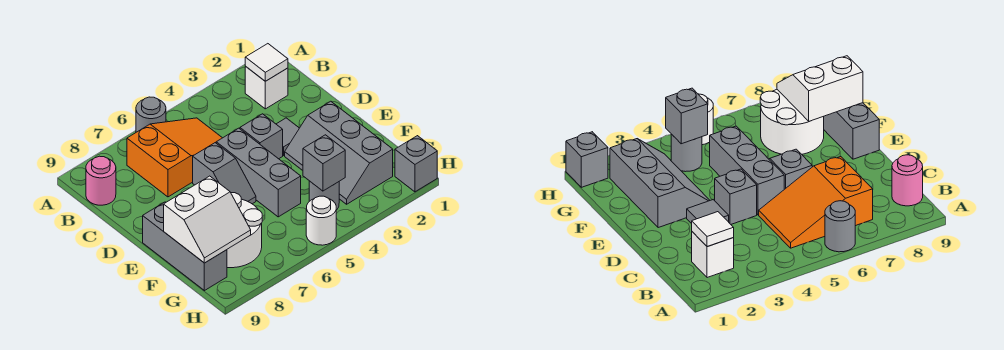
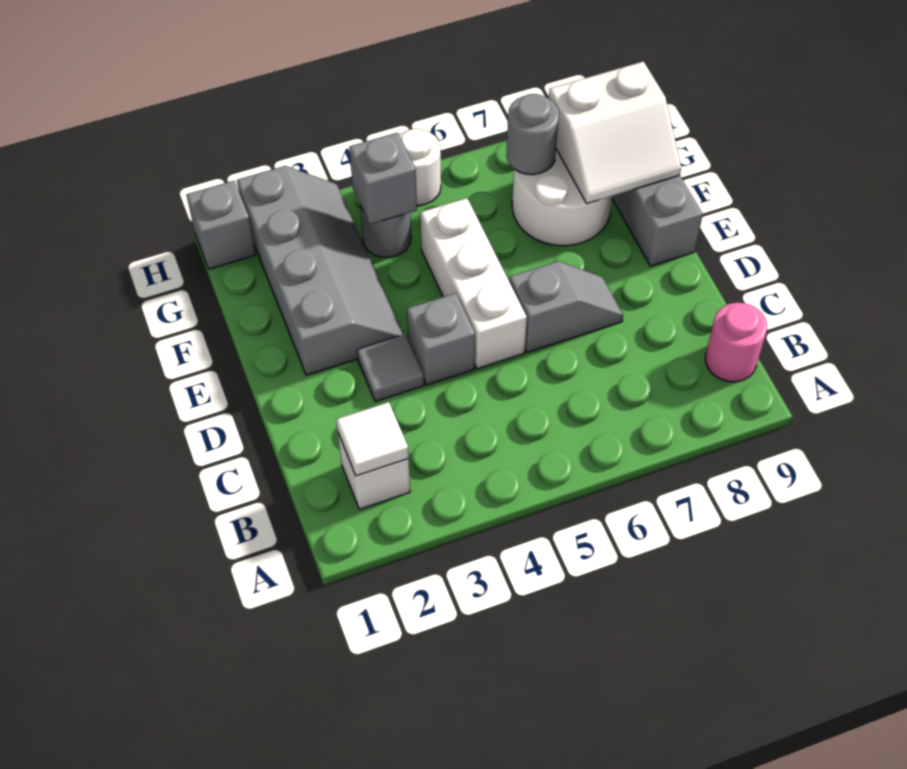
grey round brick A6 level 1 -> grey round brick G7 level 2
orange slope B5:C7 level 1 top 7 -> none
grey brick D5:F5 level 1 -> white brick D5:F5 level 1
grey slope D6:E6 level 1 top D -> grey slope D6:D7 level 1 top 6
grey slope E2:G3 level 1 top 2 -> grey slope E2:H3 level 1 top 2
white slope F8:G9 level 2 top F -> white slope F8:G9 level 2 top G

